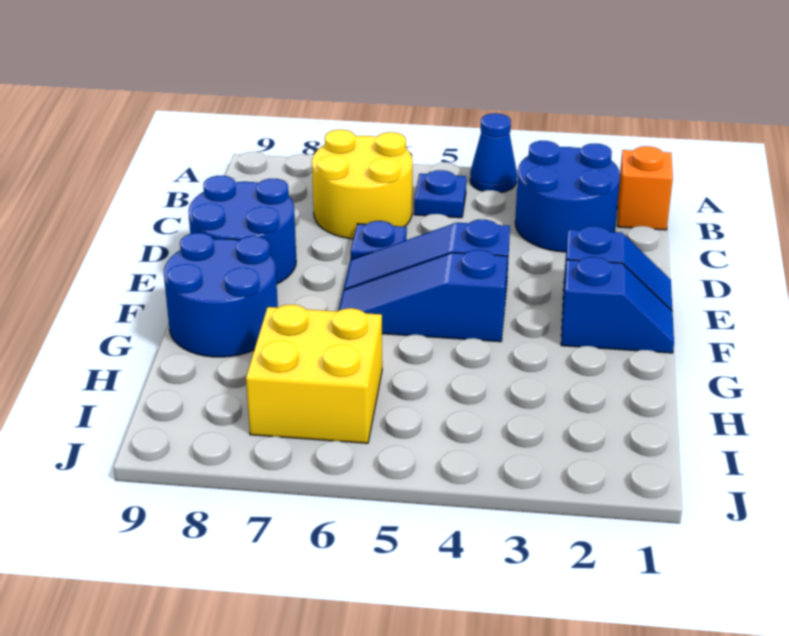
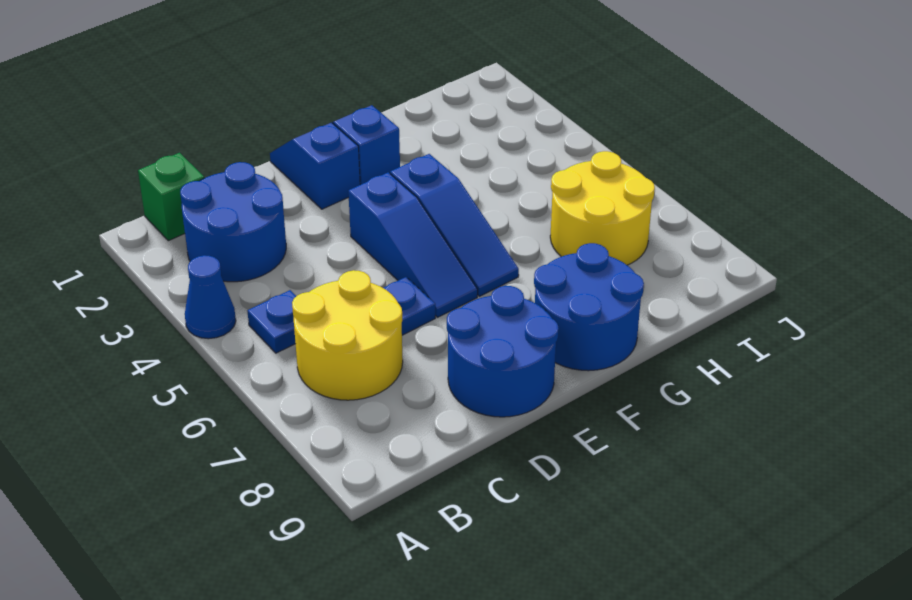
orange brick B1 level 1 -> green brick B1 level 1
yellow brick H6:I7 level 1 -> yellow round brick H6:I7 level 1

